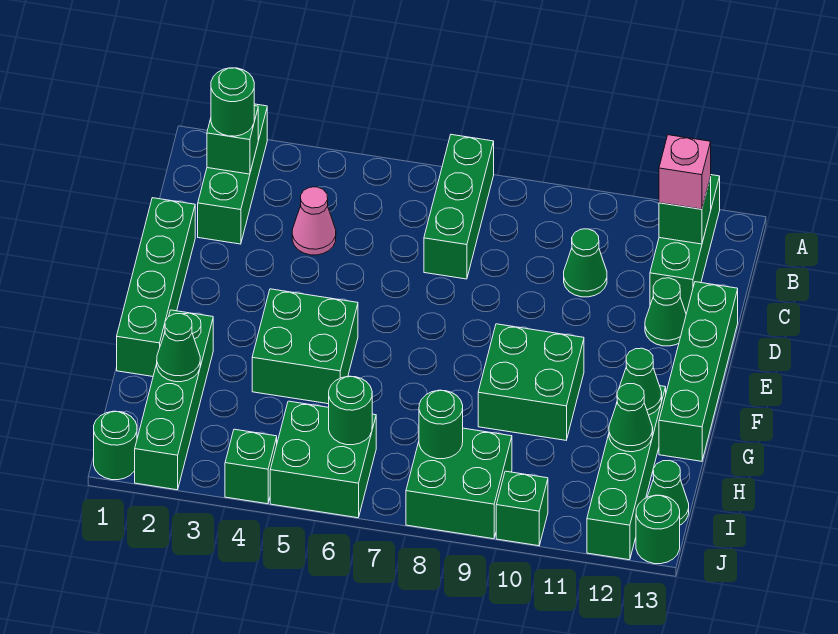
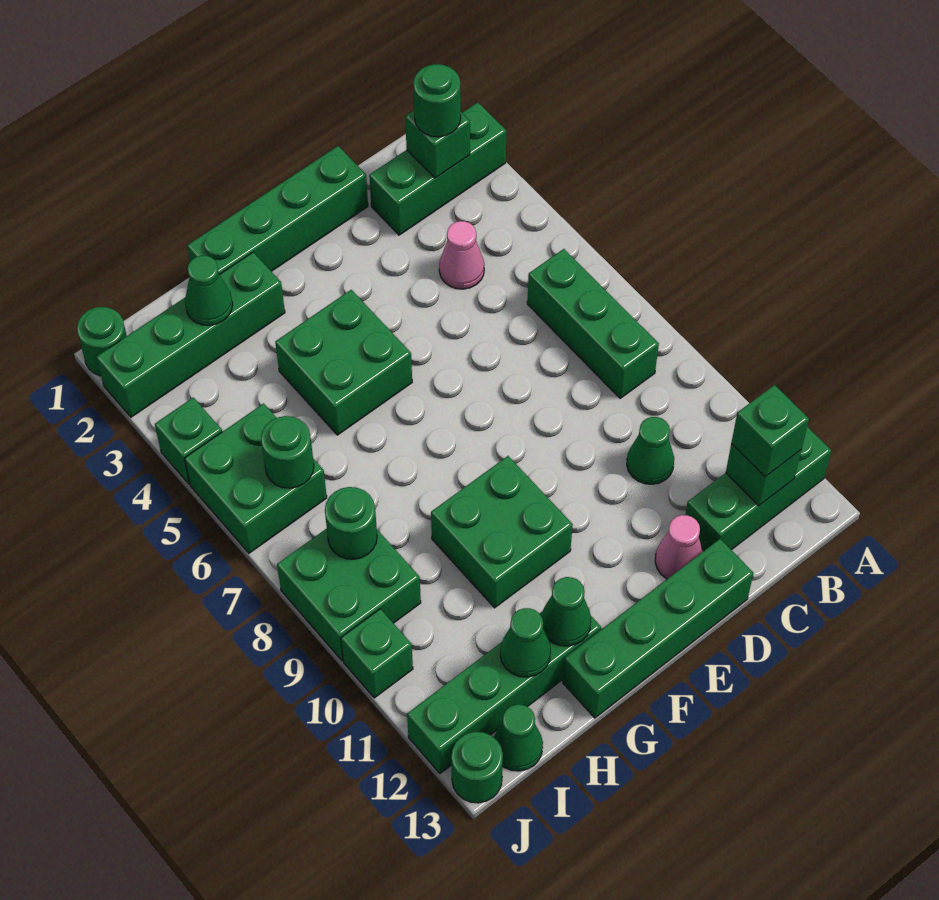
green brick A7:C7 level 1 -> green brick B6:B8 level 1
pink brick B12 level 3 -> green brick B12 level 3
green cone D12 level 1 -> pink cone D12 level 1

